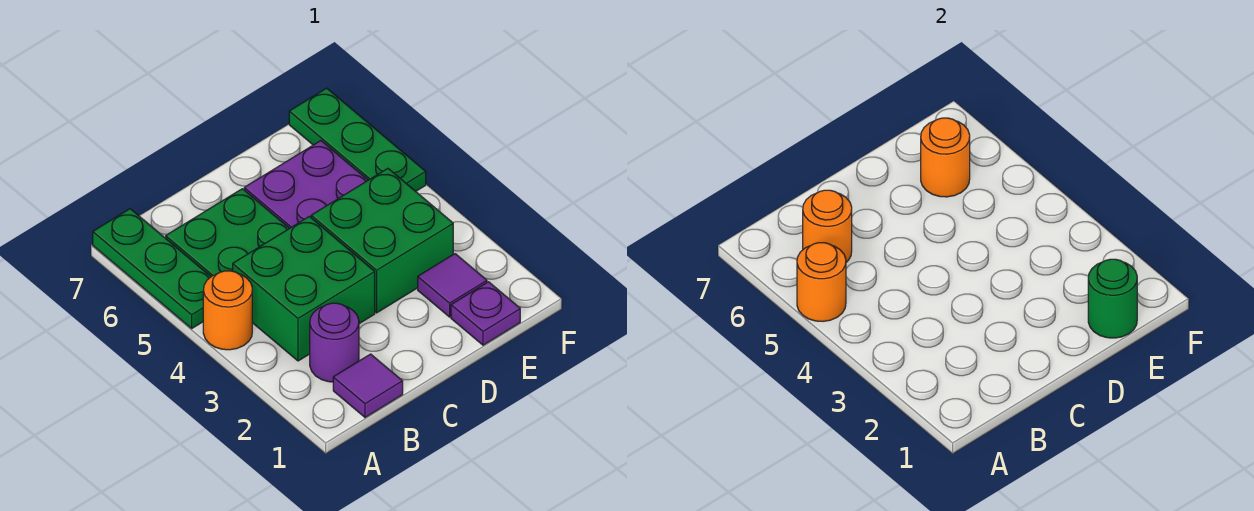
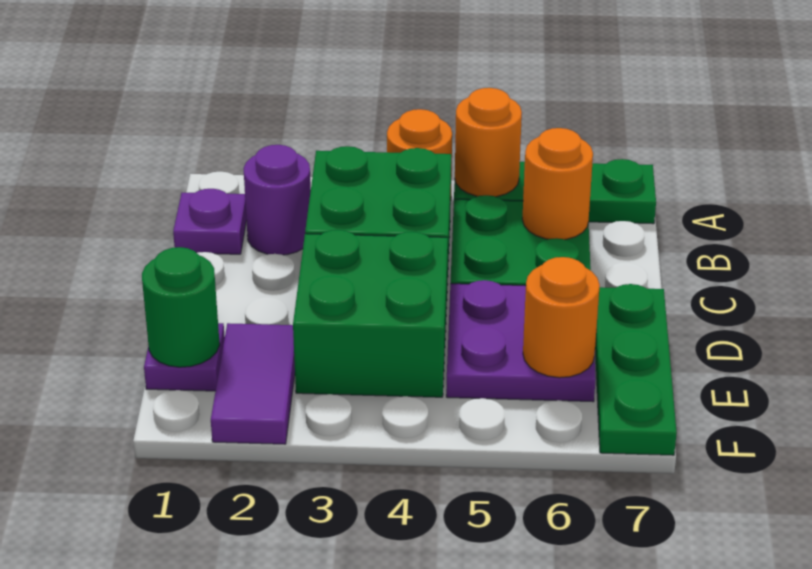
purple tile B1 level 1 -> purple plate B1 level 1
purple tile E2 level 1 -> purple tile E2:F2 level 1
green plate F5:F7 level 1 -> green plate D7:F7 level 1

